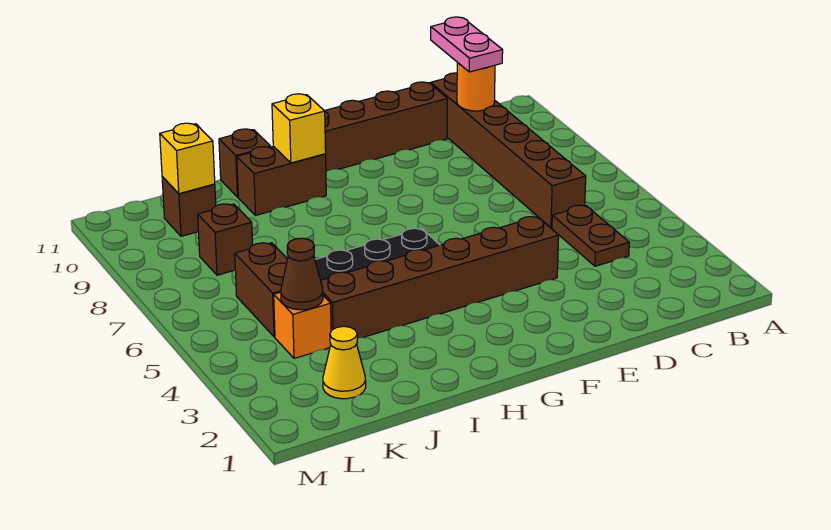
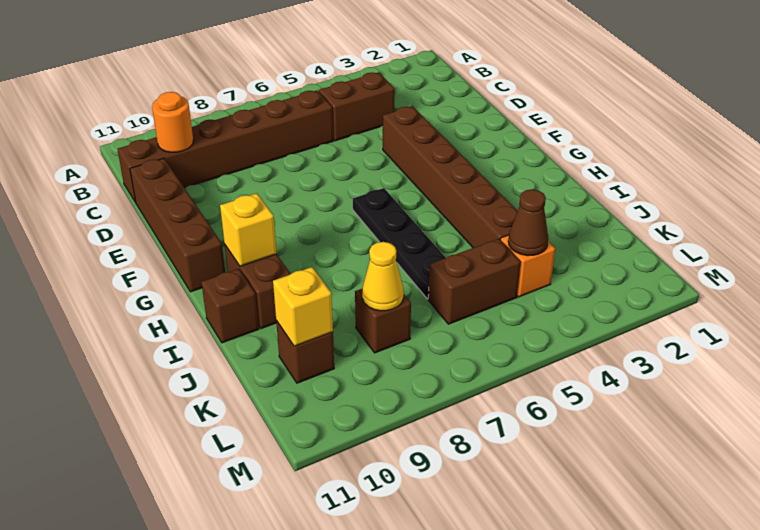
brown plate C4:C5 level 1 -> brown brick C4:C5 level 1
pink plate C10:C11 level 3 -> none
yellow cone K2 level 1 -> yellow cone K8 level 2

